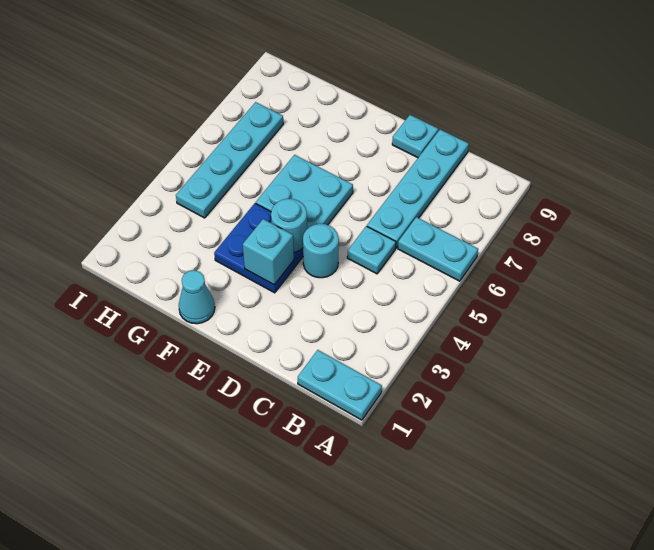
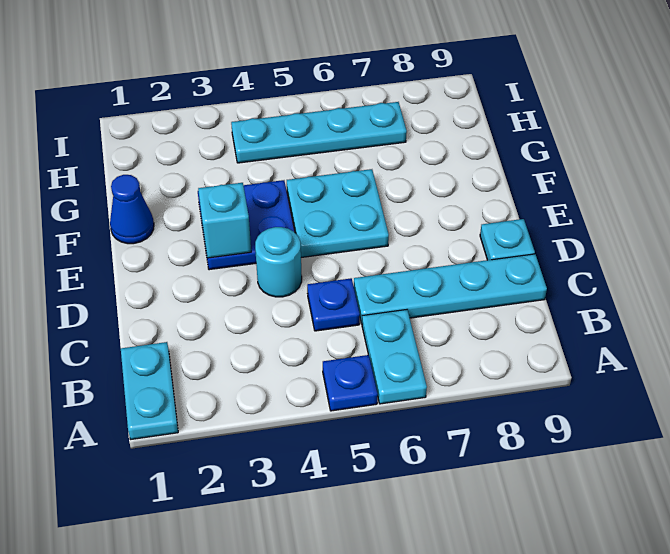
none -> blue plate A5 level 1
cyan plate C5 level 1 -> blue plate C5 level 1
cyan round brick E4 level 2 -> none
cyan cone F1 level 1 -> blue cone F1 level 1

